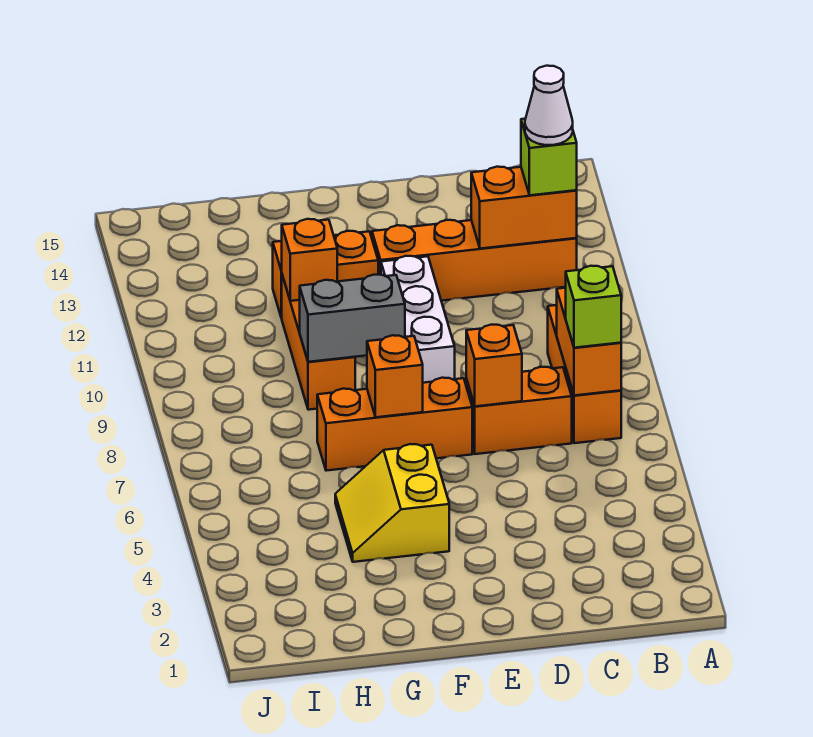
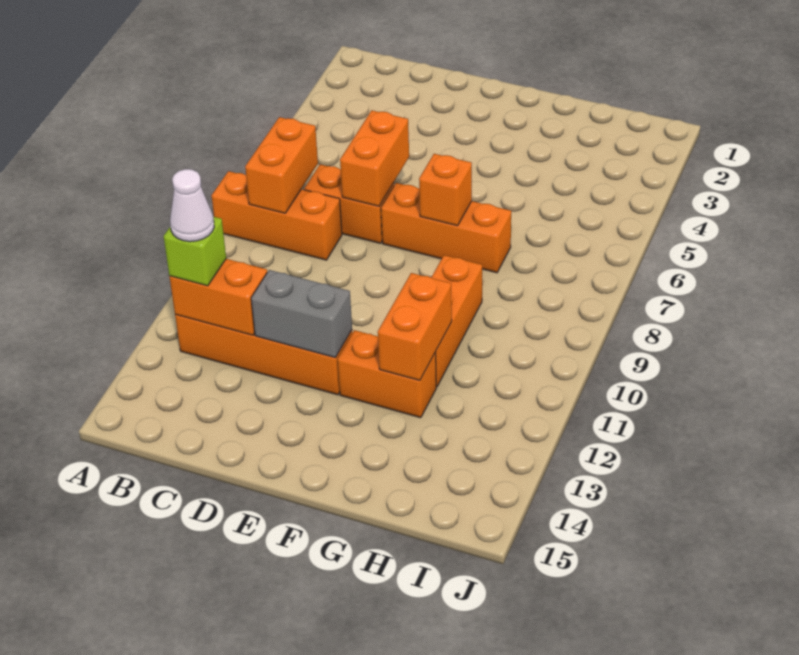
orange brick B7:B9 level 1 -> orange brick A8:C8 level 1
lime brick B7 level 3 -> none
orange brick D7 level 2 -> orange brick D6:D7 level 2
white brick E9:E11 level 1 -> none
yellow slope F4:G5 level 1 top F -> none
grey brick F9:G9 level 2 -> grey brick D12:E12 level 2
orange brick G11 level 2 -> orange brick G11:G12 level 2

